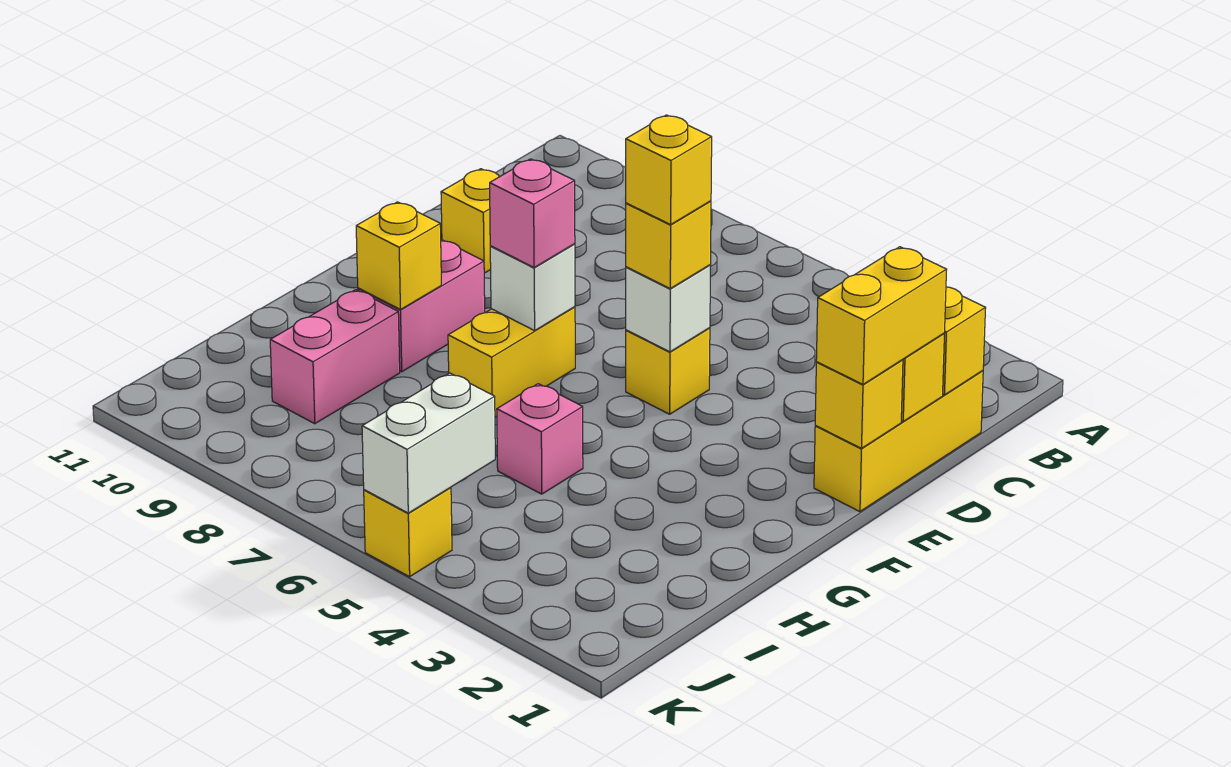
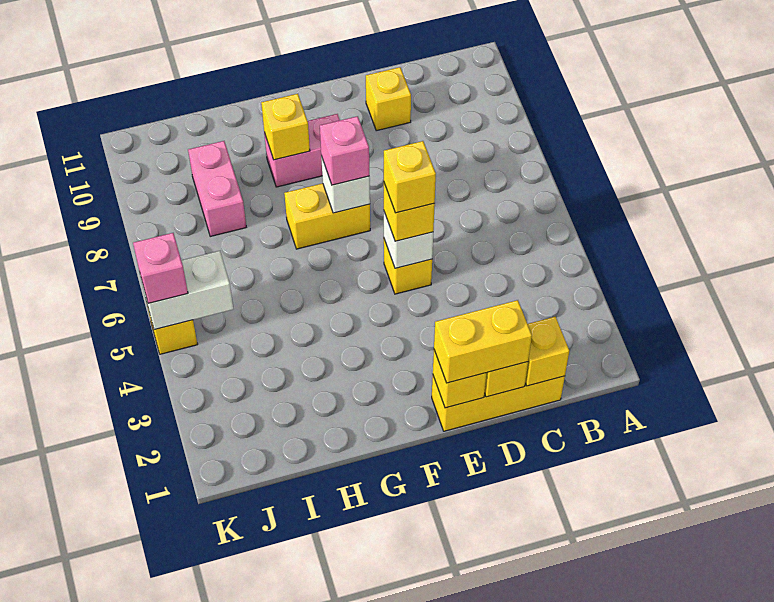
pink brick H5 level 1 -> pink brick K5 level 3
pink brick H9:I9 level 1 -> pink brick I8:I9 level 1

